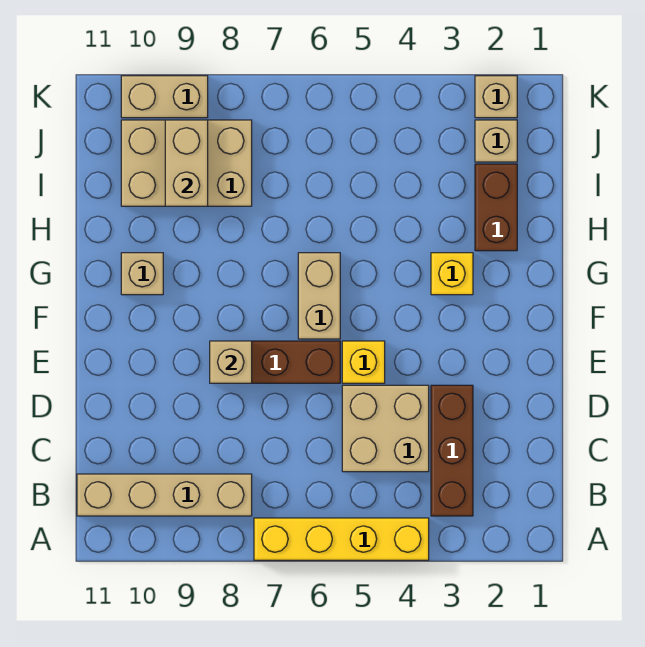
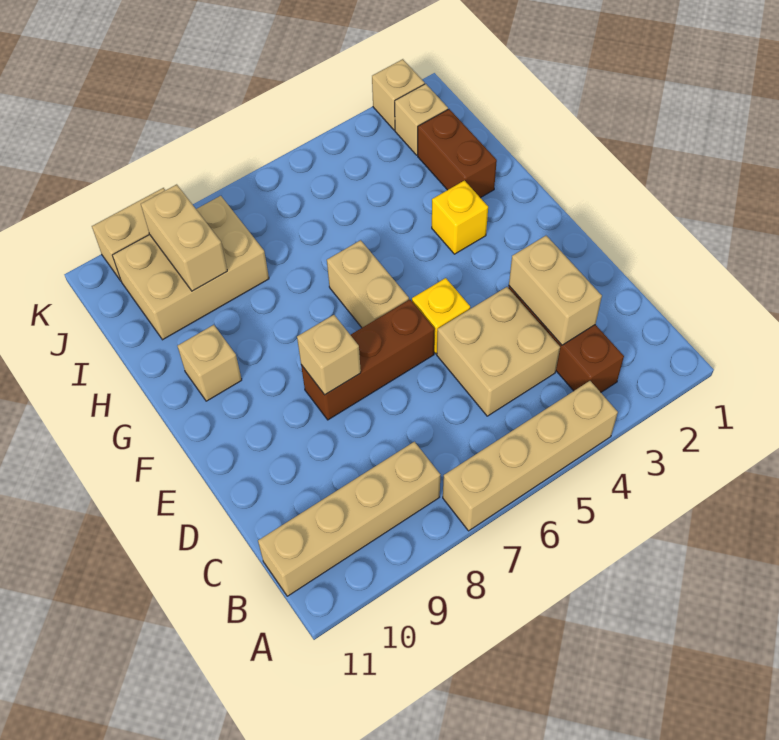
yellow brick A4:A7 level 1 -> tan brick A4:A7 level 1
none -> tan brick C3:D3 level 2

